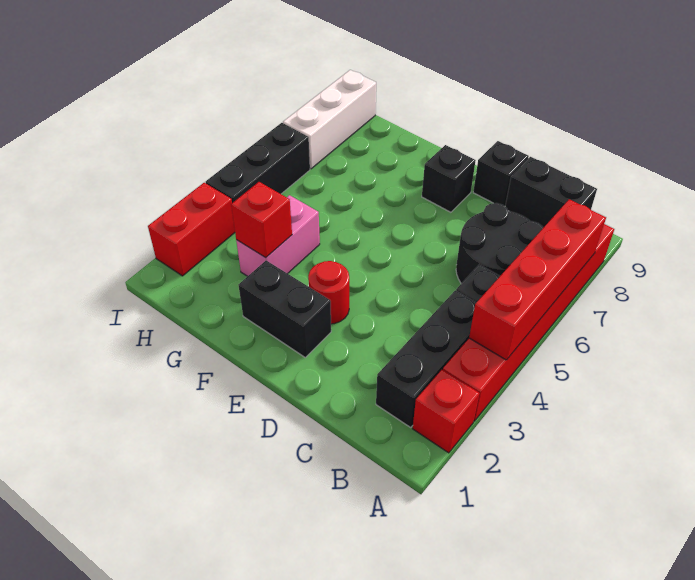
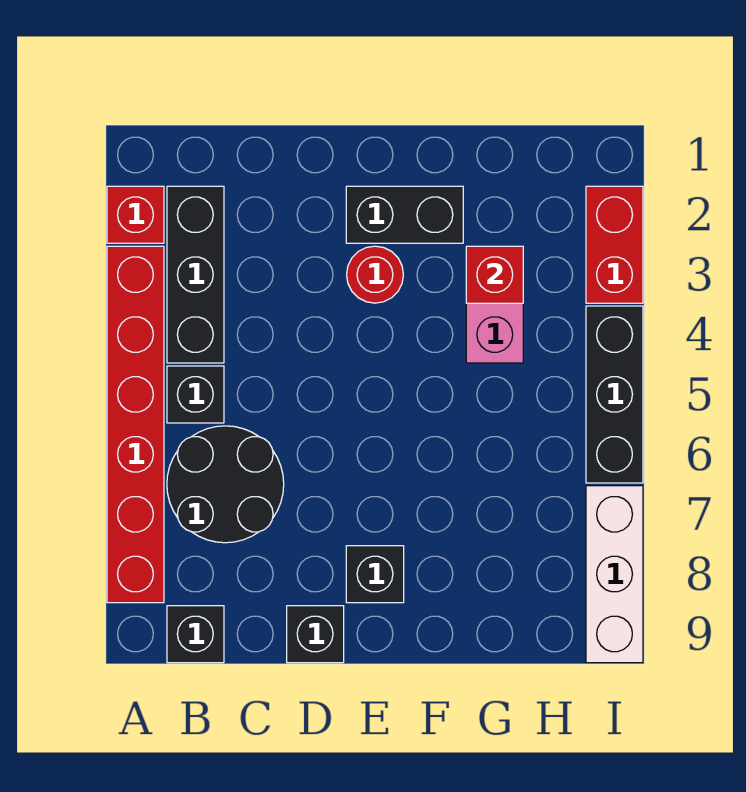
red brick A4:A7 level 2 -> none
black brick B9:C9 level 1 -> black brick B9 level 1

